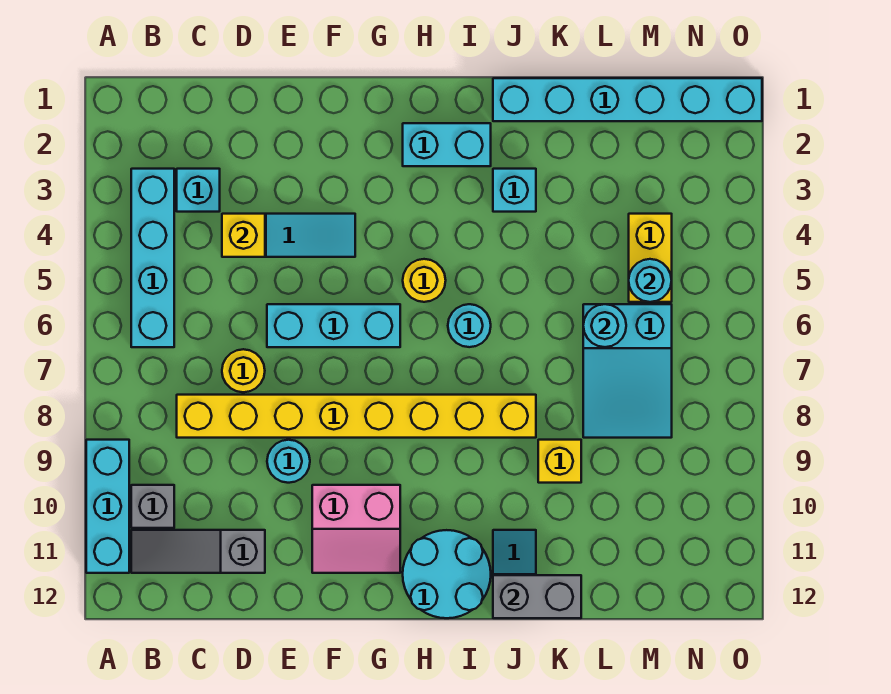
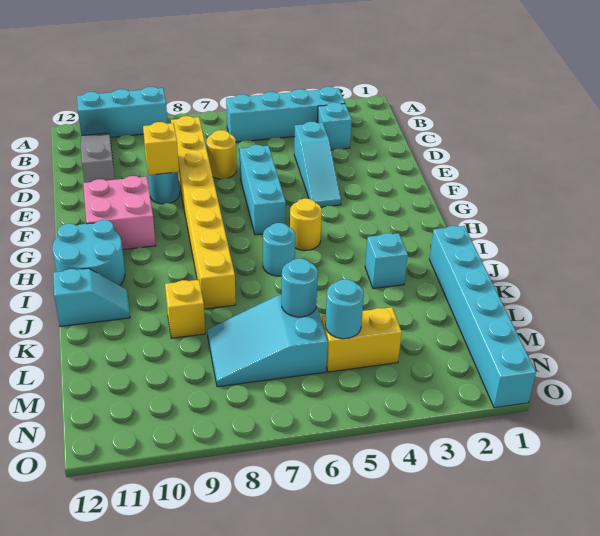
grey brick B10 level 1 -> none
yellow brick D4 level 2 -> yellow brick E9 level 2
pink slope F10:G11 level 1 top 10 -> pink brick F10:G11 level 1
cyan brick H2:I2 level 1 -> none
grey brick J12:K12 level 2 -> none

